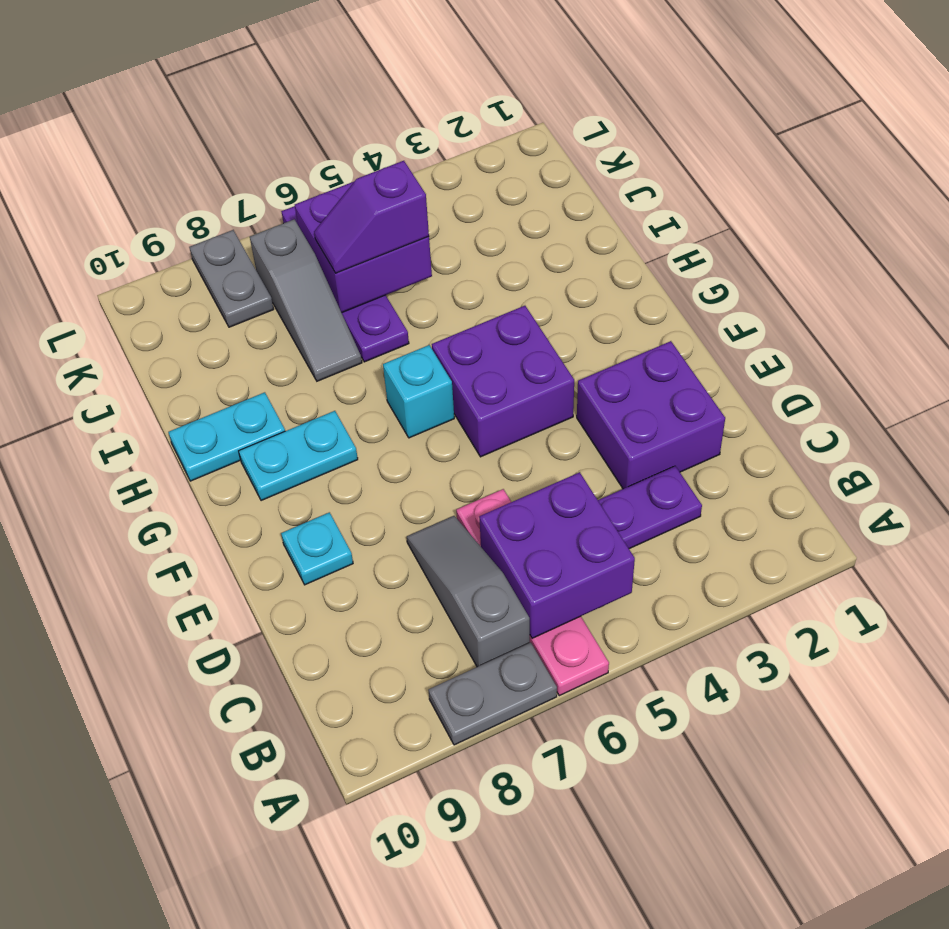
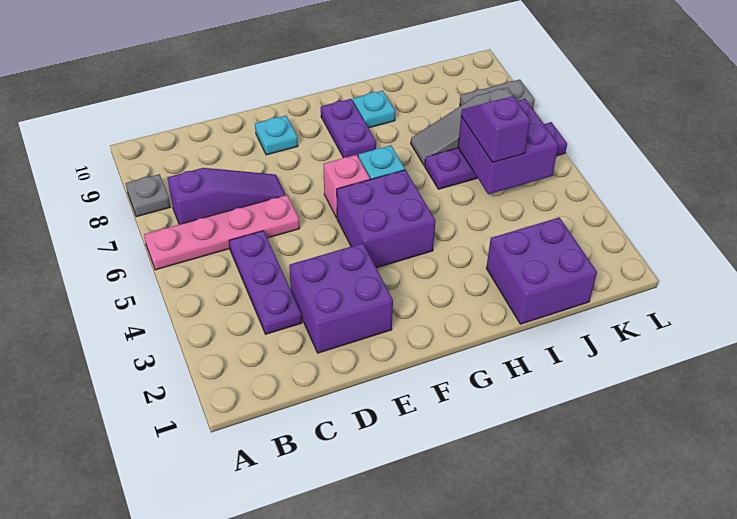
grey plate A7:A8 level 1 -> grey plate A8 level 1
purple brick B5:C6 level 2 -> purple brick I1:J2 level 1
grey slope B7:D7 level 1 top B -> purple slope B7:D7 level 1 top B
none -> pink brick F6 level 1
cyan plate G8:G9 level 1 -> purple plate G8:G9 level 1
cyan plate H9:H10 level 1 -> cyan plate H9 level 1

